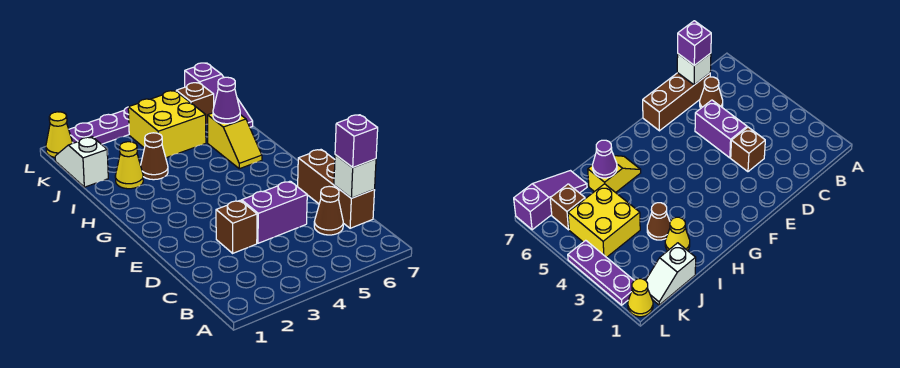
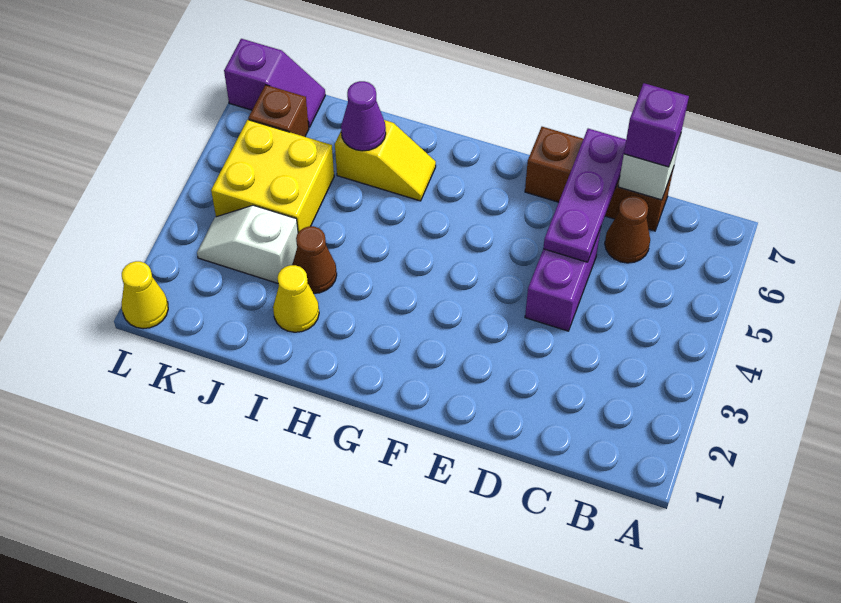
brown brick D3 level 1 -> none
white slope J1:K1 level 1 top J -> white slope J3:K3 level 1 top J
purple slope J7:L7 level 1 top L -> purple slope K7:L7 level 1 top L
purple plate L2:L4 level 1 -> purple plate D5:D7 level 2

